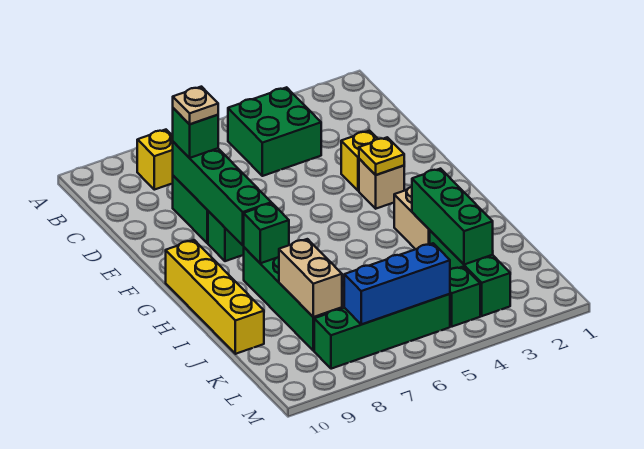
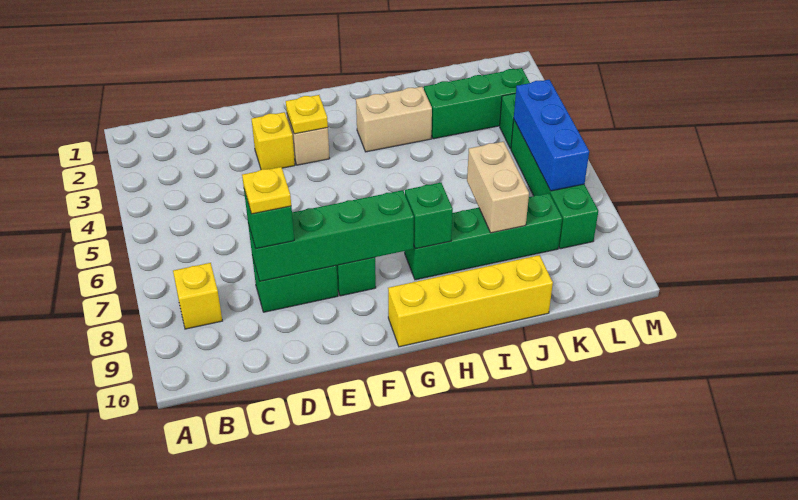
green brick B4:C5 level 1 -> none
tan plate D8 level 4 -> yellow plate D8 level 4
green brick I3:K3 level 2 -> none
tan brick J8:K8 level 2 -> tan brick J7:J8 level 2

